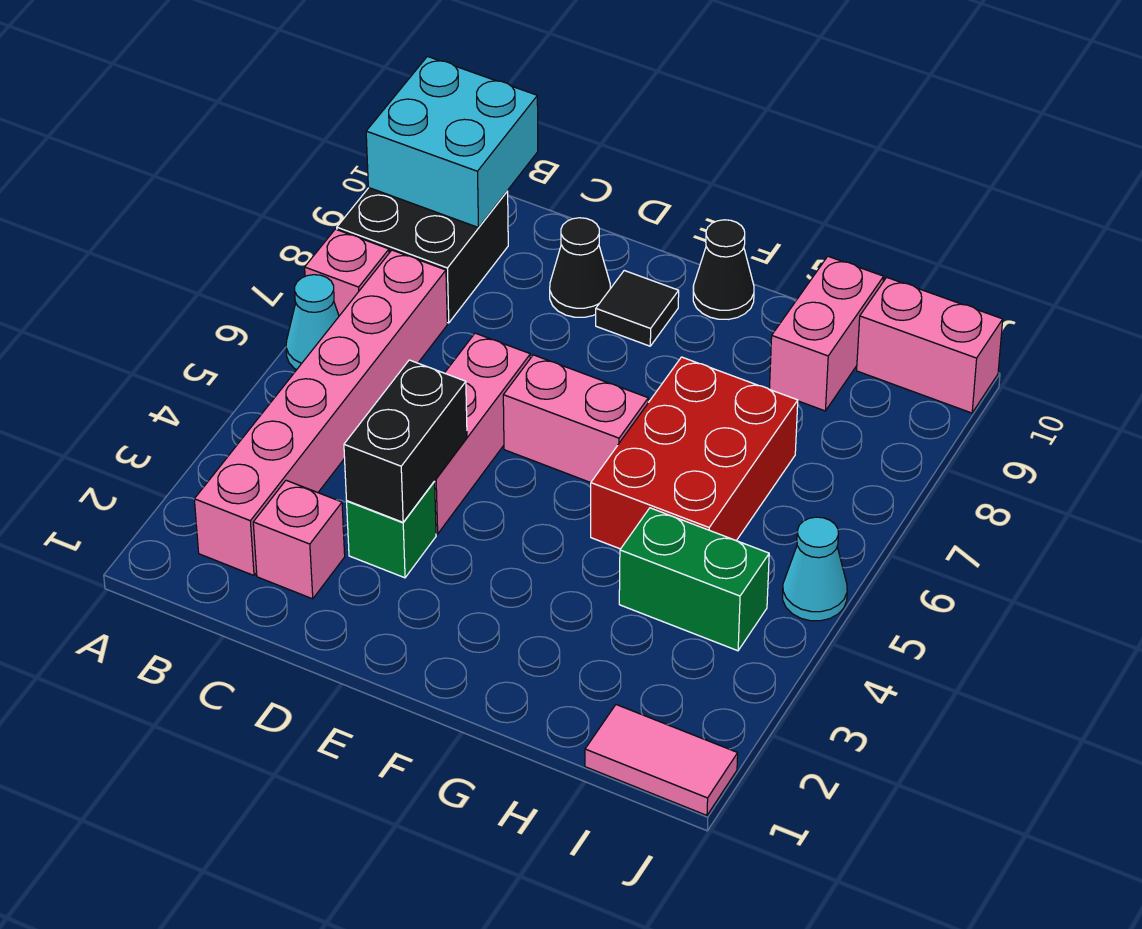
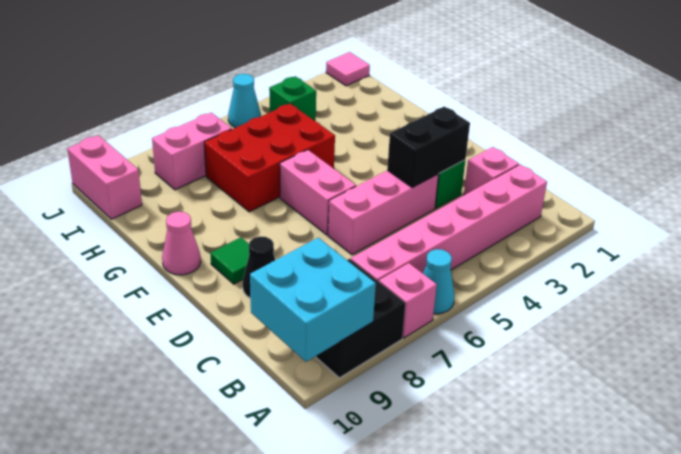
black tile E9 level 1 -> green tile E9 level 1
black cone F10 level 1 -> pink cone F10 level 1
green brick H4:I4 level 1 -> green brick I4 level 1
pink brick H9:H10 level 1 -> pink brick I7:I8 level 1
pink tile I1:J1 level 1 -> pink tile J1 level 1

